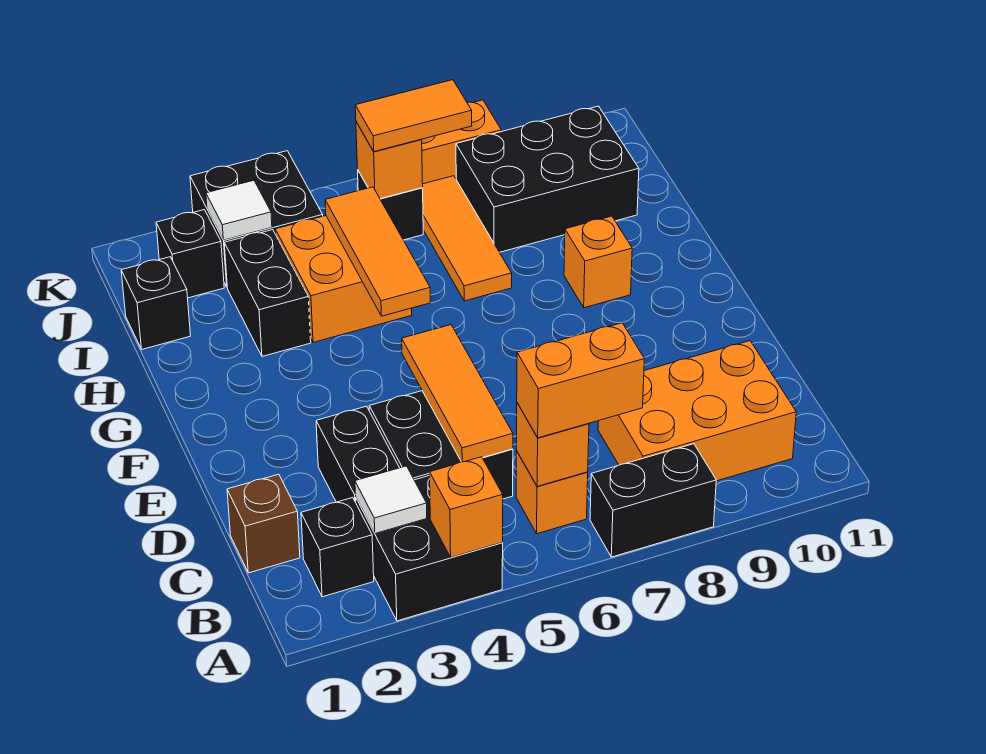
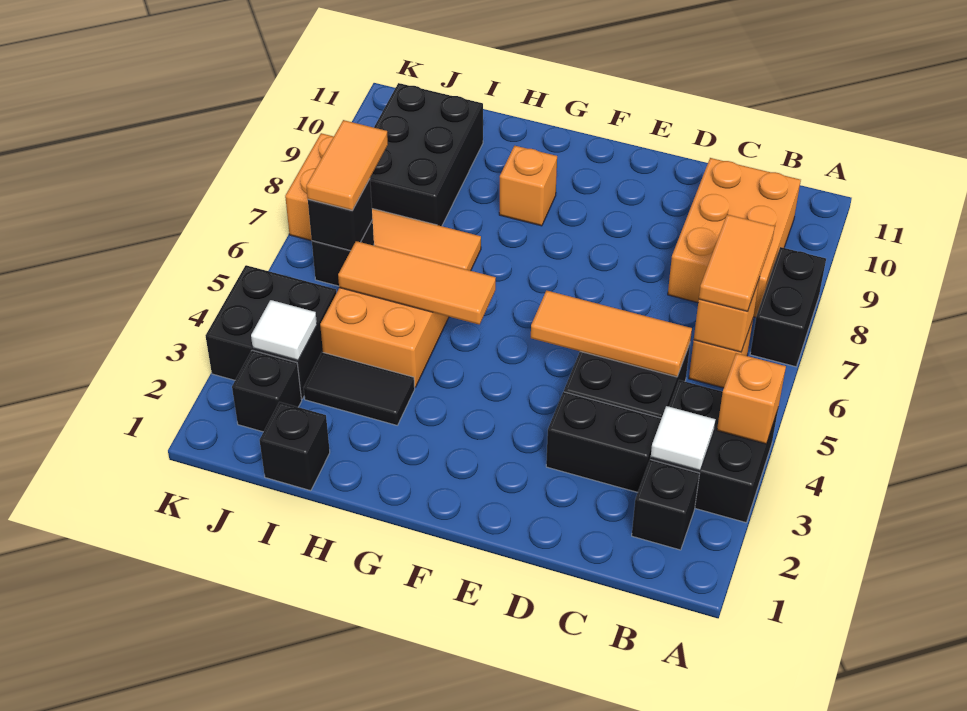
orange brick B6:B7 level 3 -> orange tile B6:B7 level 3
brown brick C1 level 1 -> none
black brick H3:I3 level 1 -> black tile H3:I3 level 1
orange brick J6 level 2 -> black brick J6 level 2

